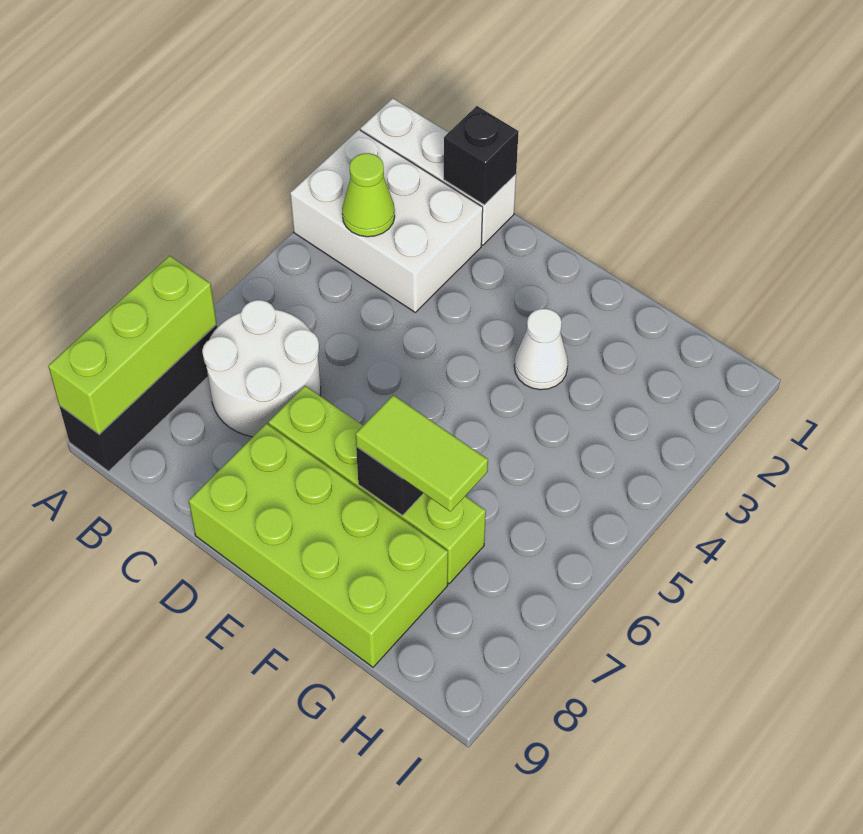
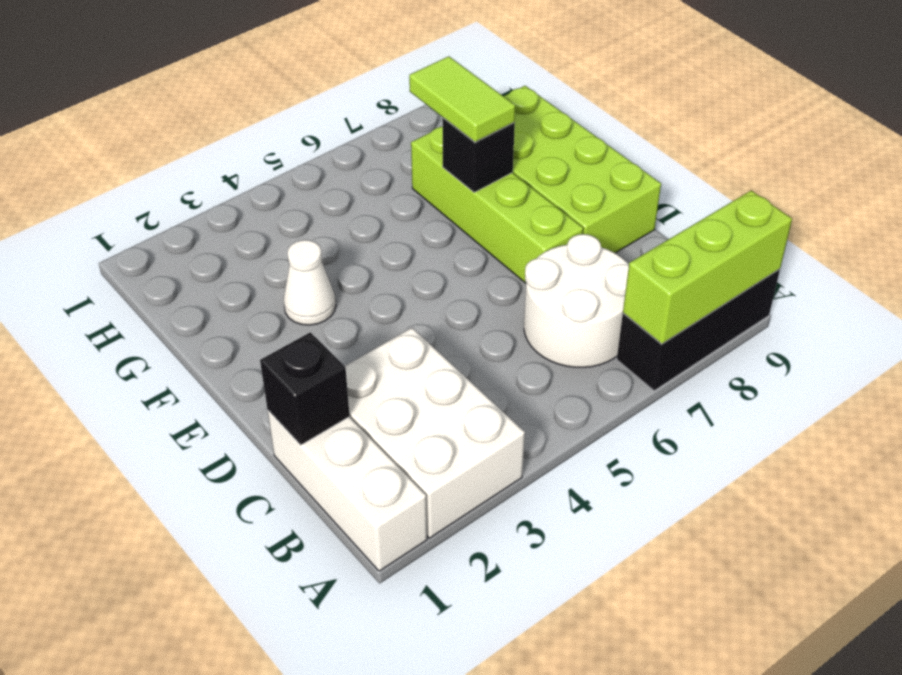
lime cone B3 level 2 -> none

